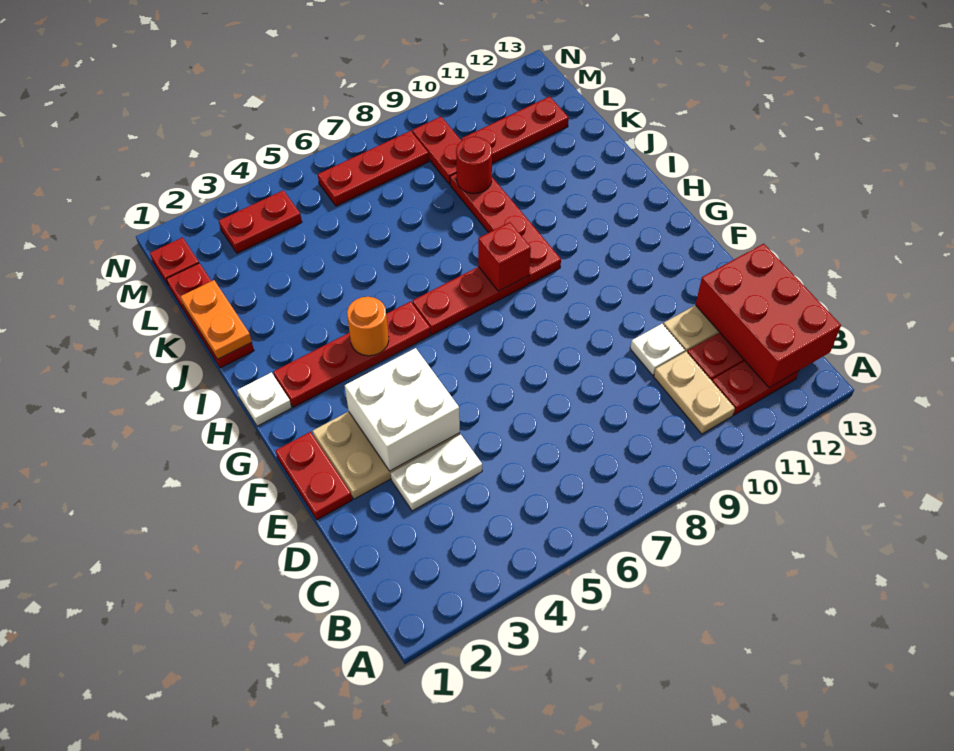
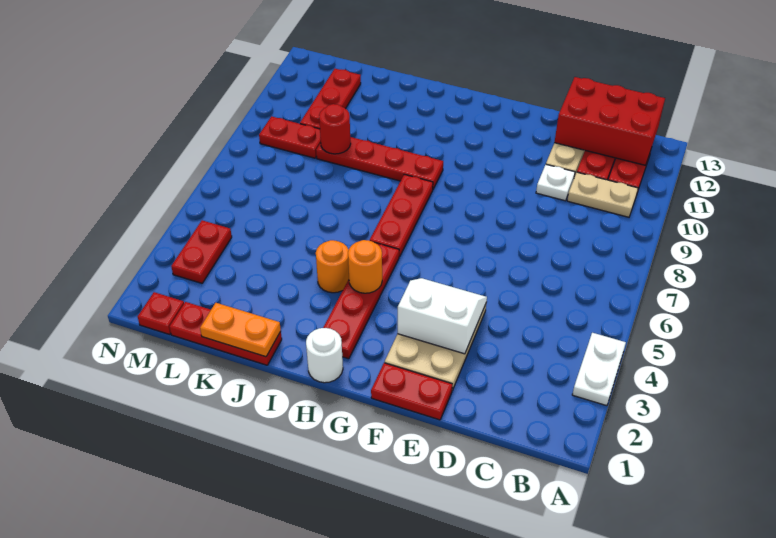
white plate D3:D4 level 1 -> white plate A3:A4 level 1
white brick E3:F4 level 2 -> white slope E3:F4 level 2 top 3
white plate H1 level 1 -> white round brick H1 level 1
red brick H8 level 2 -> none
none -> orange round brick I4 level 1
red plate M6:M8 level 1 -> none

